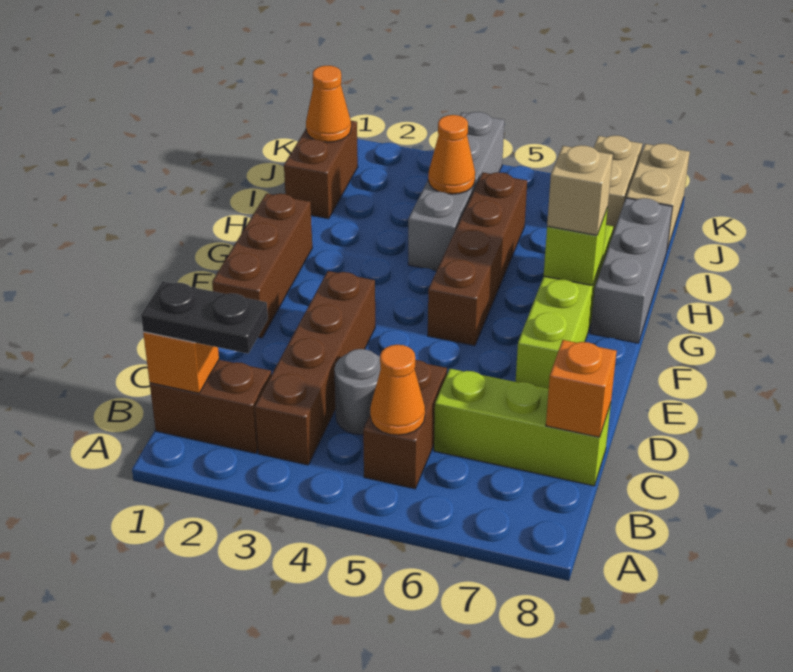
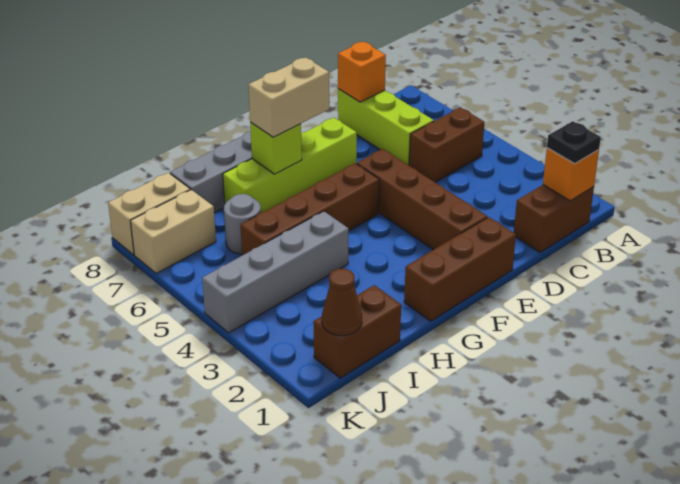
brown brick B1:B2 level 1 -> brown brick B1:C1 level 1
black plate B1:B2 level 3 -> black plate B1 level 3
brown brick B3:E3 level 1 -> brown brick E2:E5 level 1
orange cone B5 level 2 -> none
grey round brick C4 level 1 -> grey round brick I6 level 1
tan brick G7 level 3 -> tan brick F7:G7 level 3
orange cone I4 level 2 -> none
orange cone J1 level 2 -> brown cone J1 level 2

